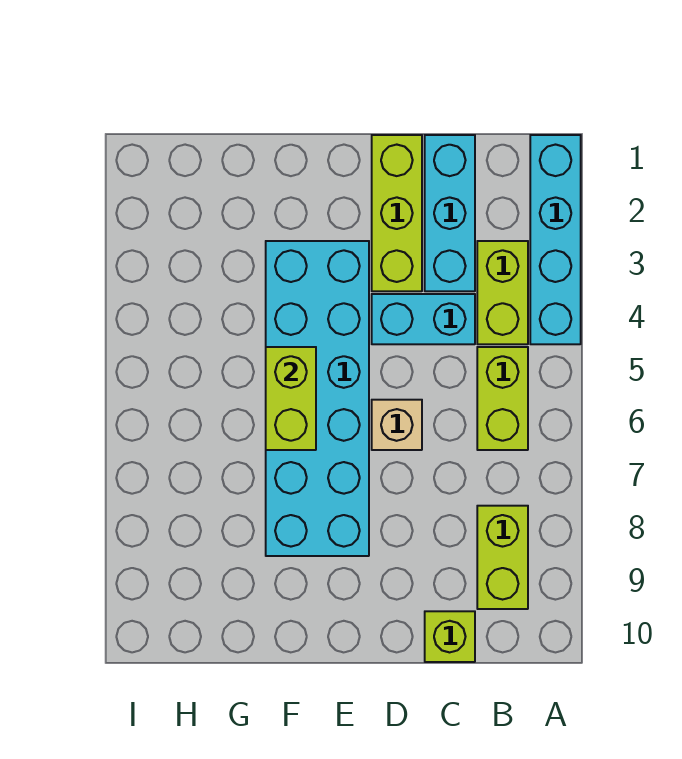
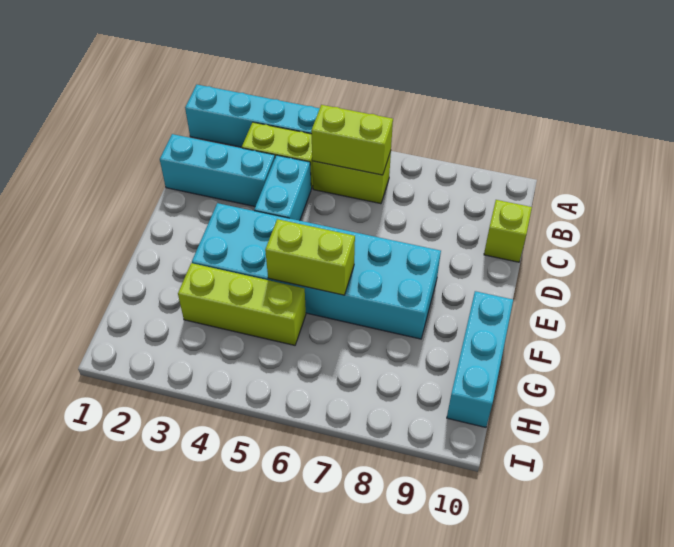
lime brick B8:B9 level 1 -> lime brick B5:B6 level 2
lime brick D1:D3 level 1 -> lime brick G3:G5 level 1
tan brick D6 level 1 -> none
none -> cyan brick F10:H10 level 1

